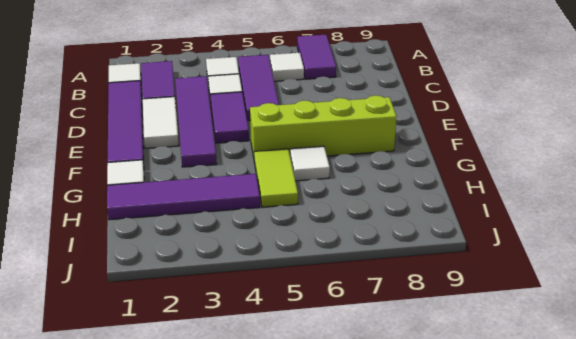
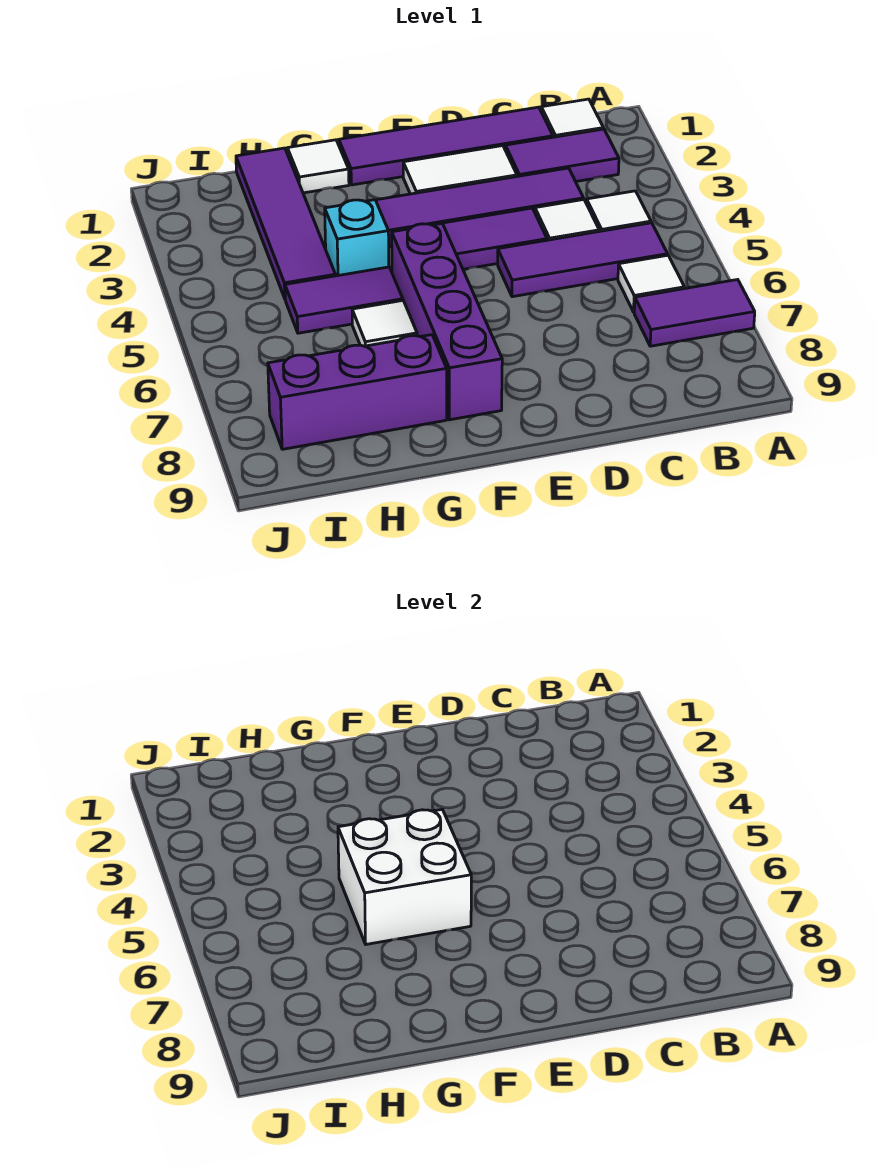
lime brick F5:F8 level 1 -> purple brick F5:F8 level 1
none -> white brick F5:G6 level 2
none -> cyan brick G4 level 1
lime tile G5:H5 level 1 -> purple tile G5:H5 level 1
none -> purple brick G8:I8 level 1

